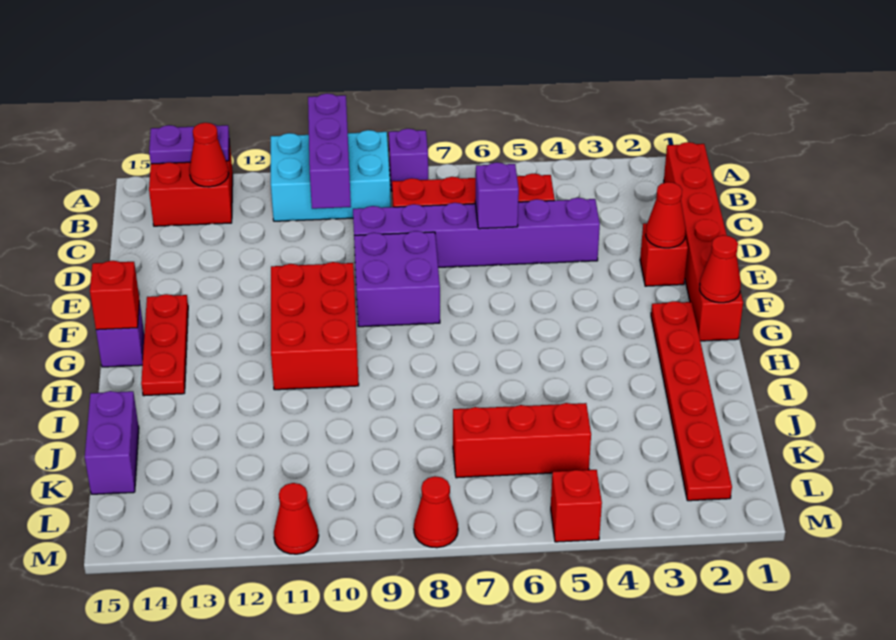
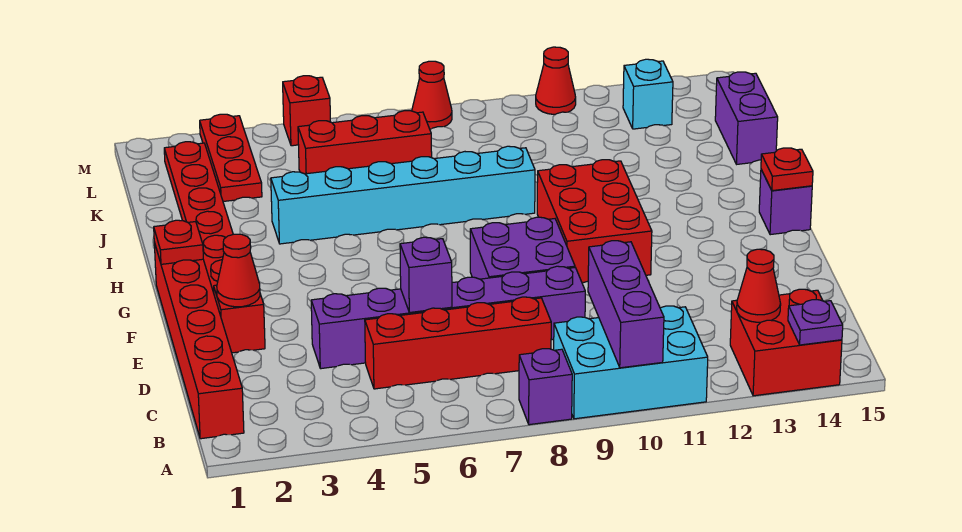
purple plate A13:A14 level 2 -> purple plate A14 level 2
red plate F14:H14 level 1 -> red plate K3:M3 level 1
red cone G1 level 2 -> red plate G1 level 2
red brick G15 level 2 -> red plate G15 level 2
none -> cyan brick I4:I9 level 1
none -> cyan brick L13 level 1

